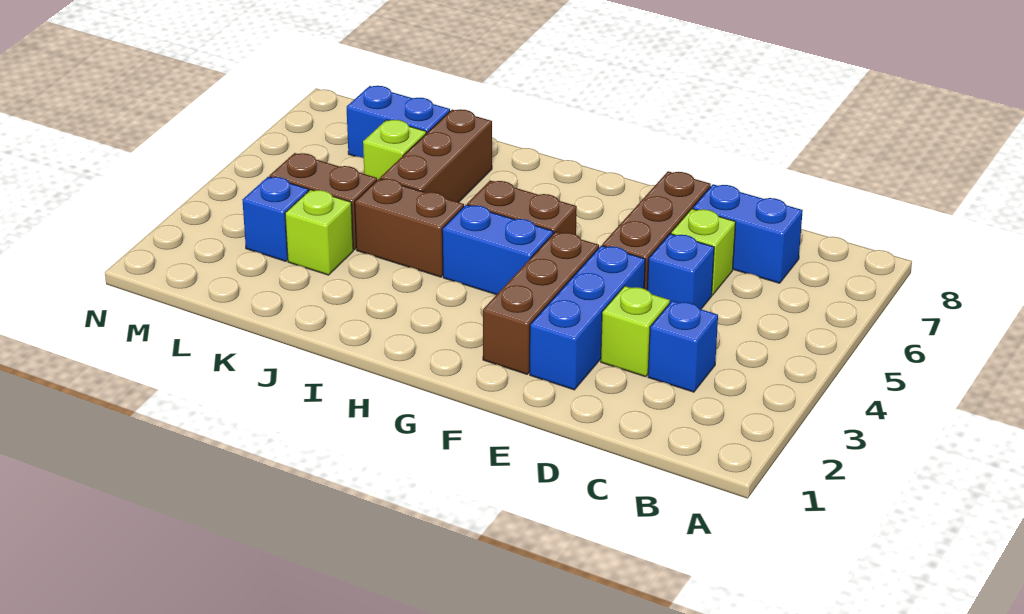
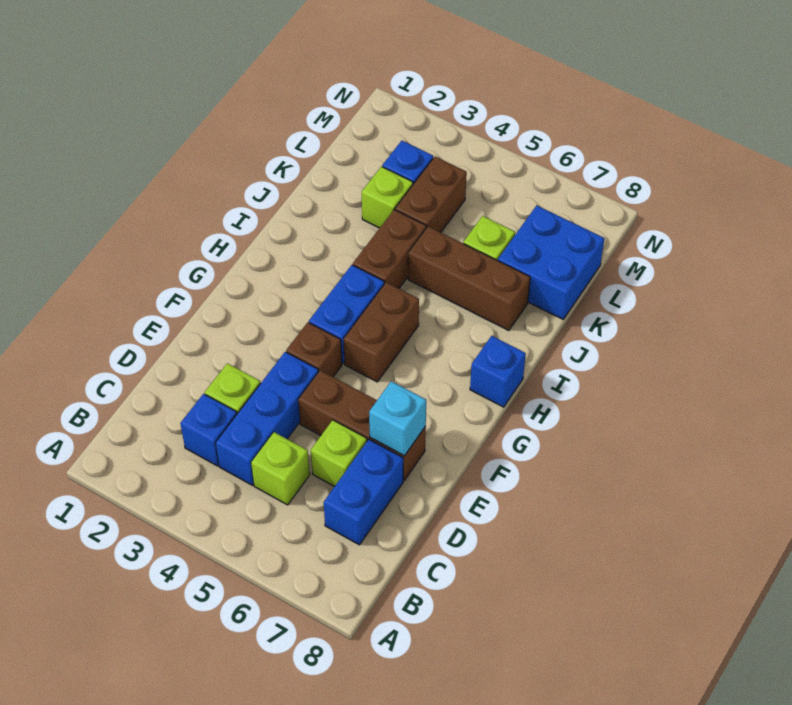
none -> lime brick C5 level 1
blue brick D5 level 1 -> blue brick H8 level 1
blue brick E2:E4 level 1 -> blue brick C4:E4 level 1
none -> cyan brick E7 level 2
brown brick F2:F4 level 1 -> brown brick F4 level 1
blue brick K7:L7 level 1 -> blue brick K7:L8 level 1

